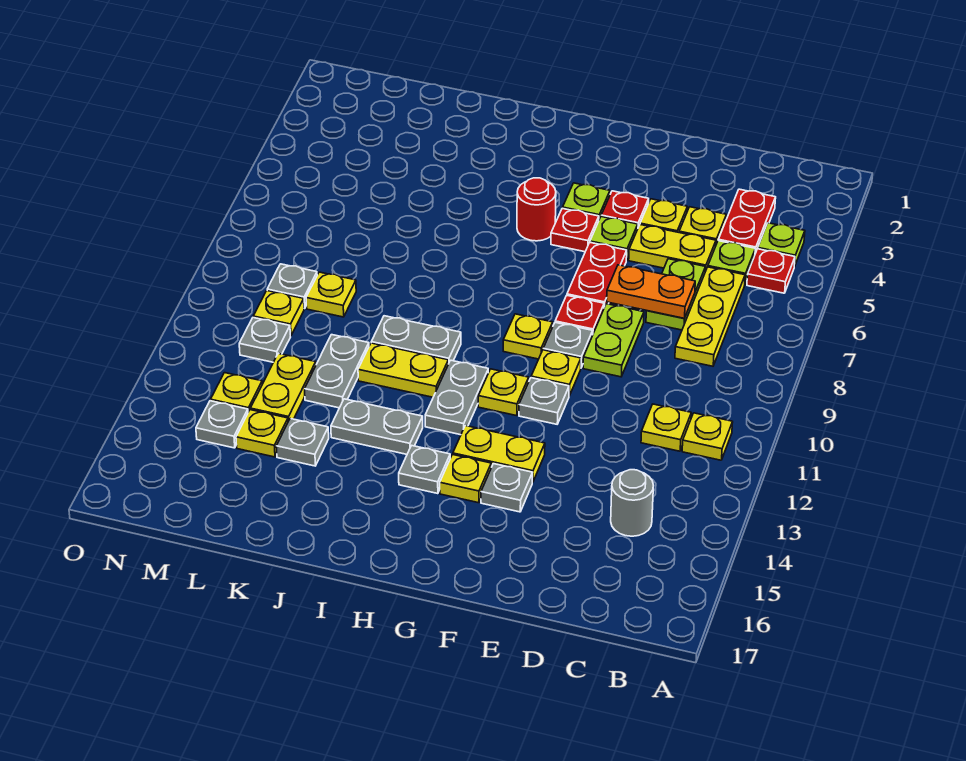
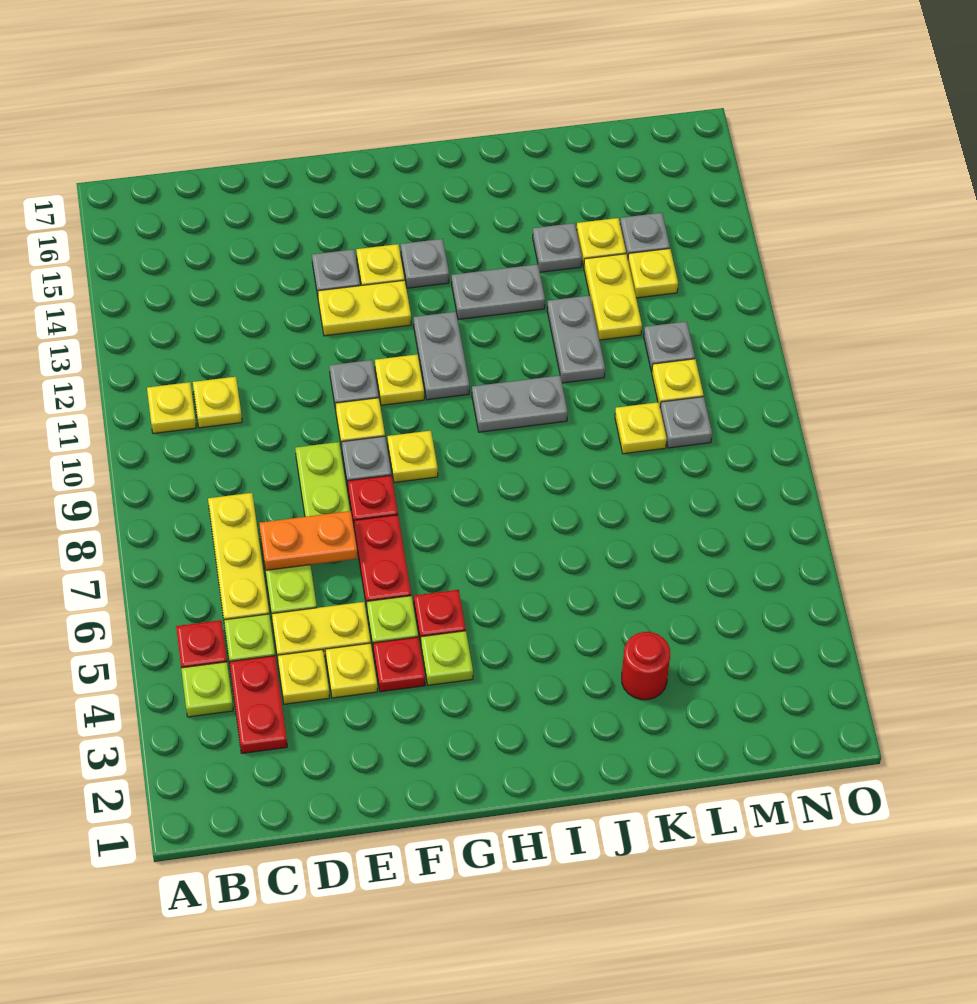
grey round brick C14 level 1 -> none
red round brick H5 level 1 -> red round brick K3 level 1
yellow plate I11:J11 level 1 -> none

